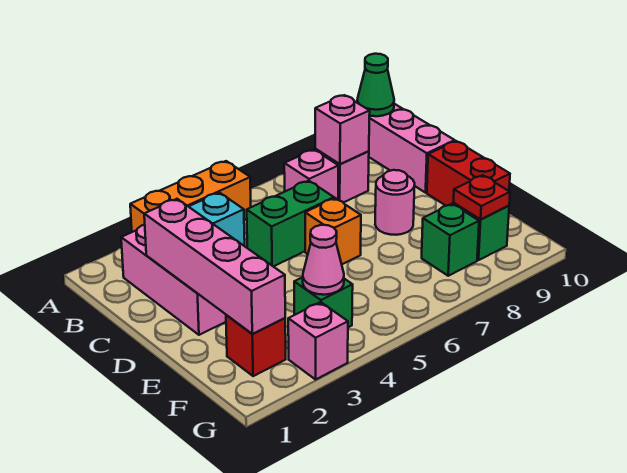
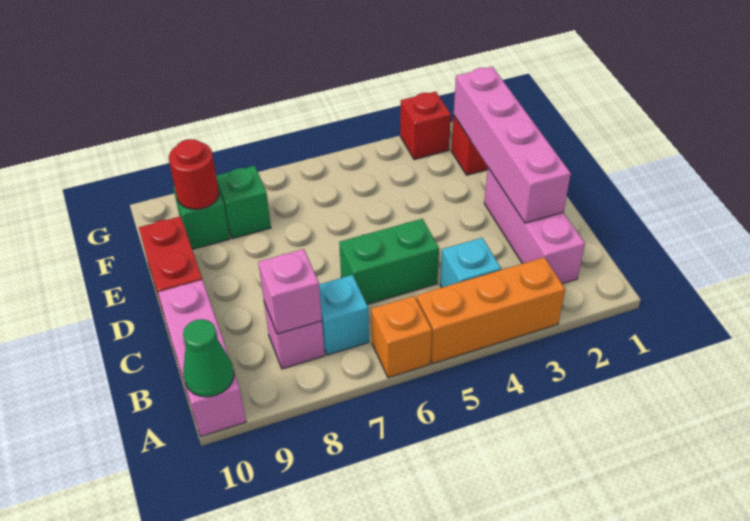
pink brick B7 level 1 -> cyan brick B7 level 1
orange brick D6 level 1 -> orange brick A6 level 1
pink round brick D8 level 1 -> none
green brick F4 level 1 -> none
pink cone F4 level 2 -> none
red plate F9 level 2 -> red round brick F9 level 2
pink brick G3 level 1 -> red brick G3 level 1

